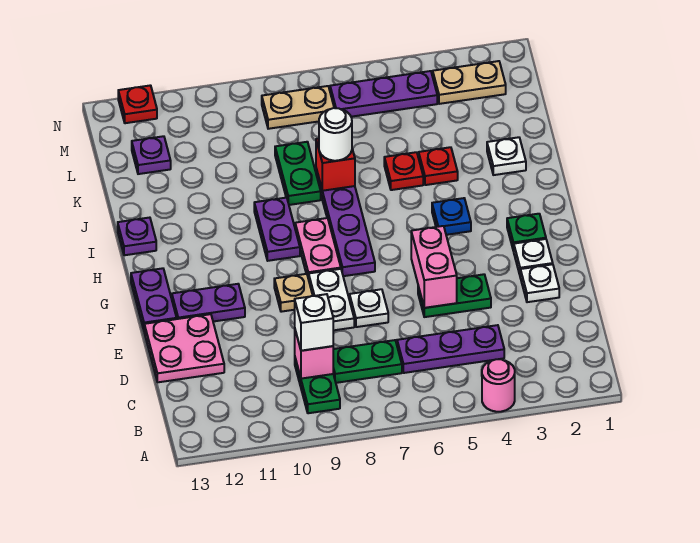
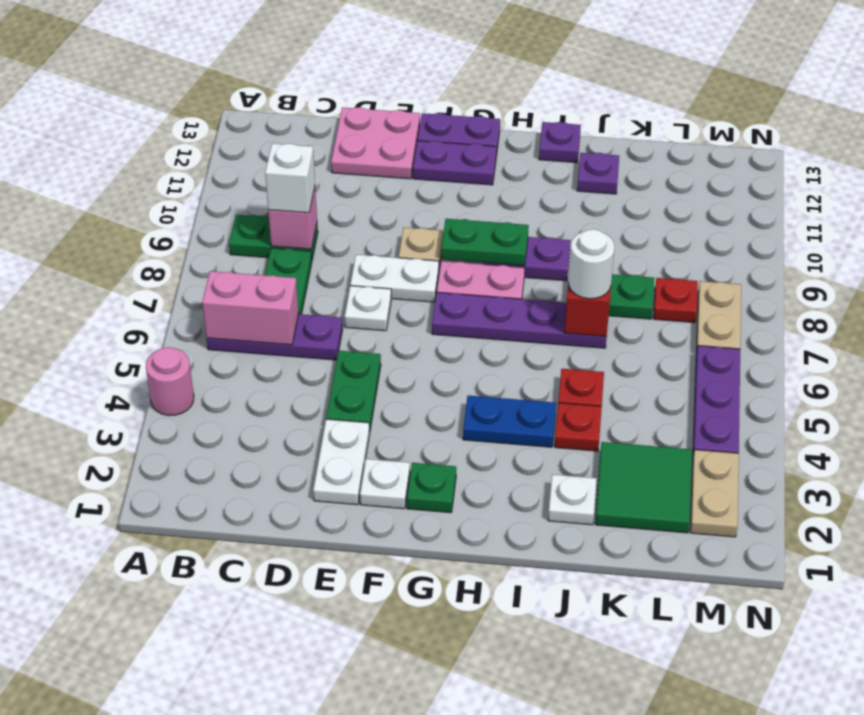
purple plate C4:C6 level 1 -> purple plate B6:D6 level 1
white plate E2 level 1 -> white plate E2:E3 level 1
pink brick E5:F5 level 2 -> pink brick B6:C6 level 2
purple plate F11:F12 level 1 -> purple plate F12:G12 level 1
none -> green plate G9:H9 level 2
blue plate H4 level 1 -> blue plate H4:I4 level 1
none -> green tile K2:L3 level 1
purple plate L12 level 1 -> purple plate J12 level 1
red plate N12 level 1 -> red plate L8 level 1

